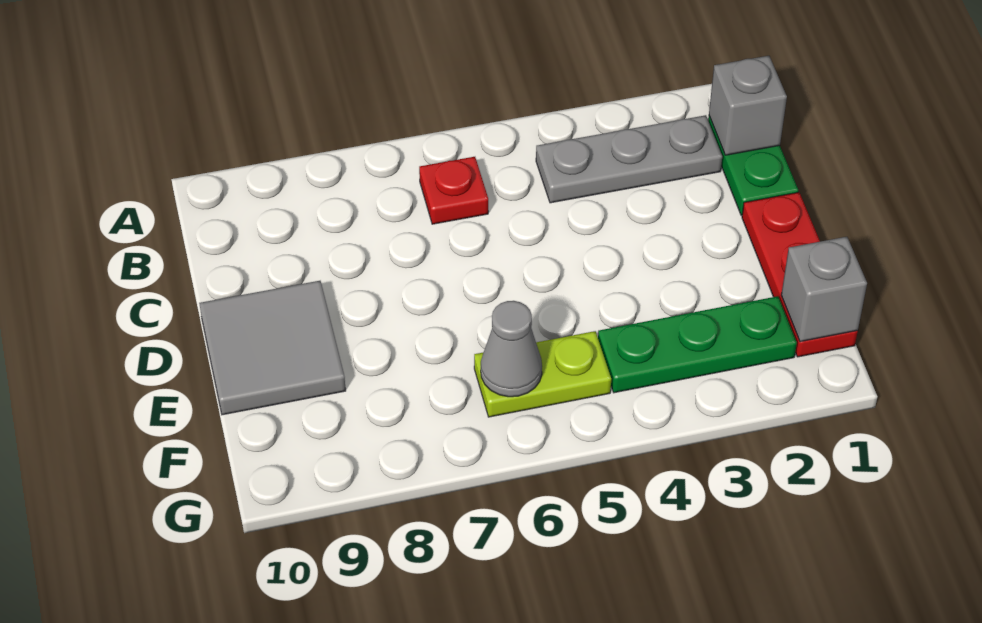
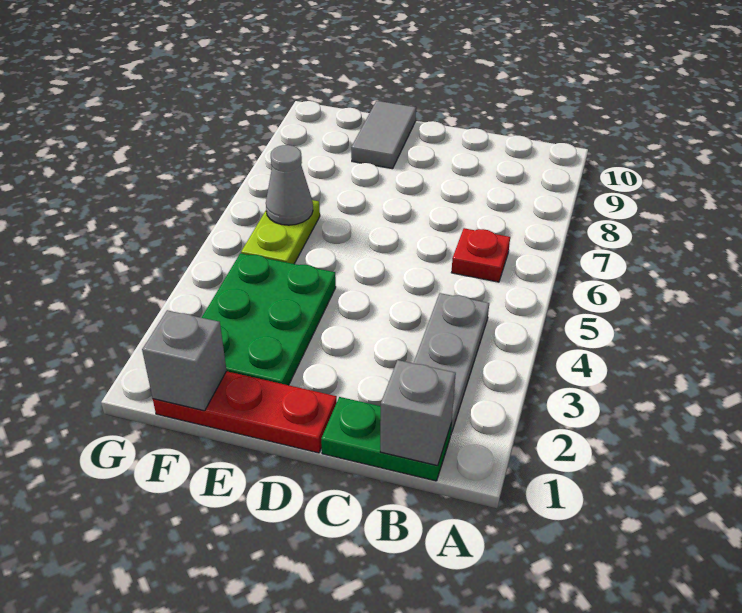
grey tile D9:E10 level 1 -> grey tile E9:E10 level 1
green plate F2:F4 level 1 -> green plate E2:F4 level 1

